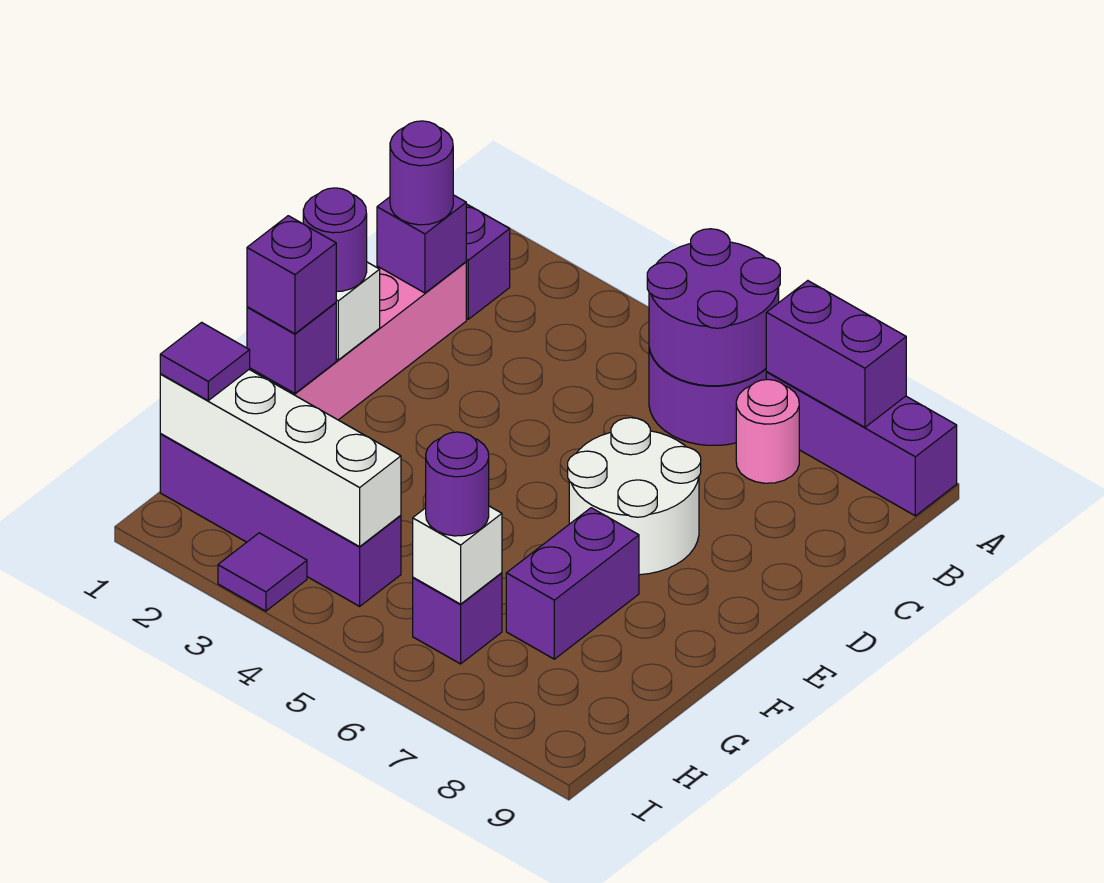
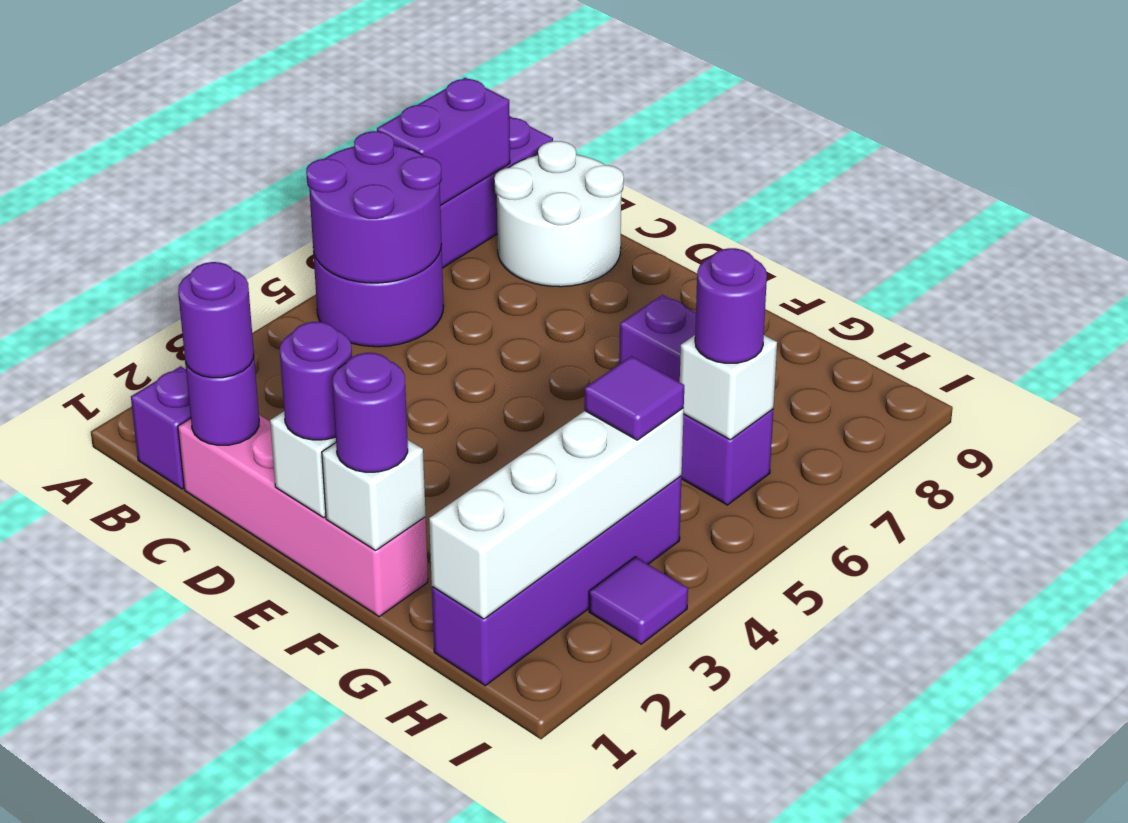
pink round brick B7 level 1 -> none
purple brick C1 level 2 -> purple round brick C1 level 2
white round brick D6:E7 level 1 -> white round brick B8:C9 level 1
purple brick F1 level 2 -> white brick F1 level 2
purple brick F1 level 3 -> purple round brick F1 level 3
purple tile H1 level 3 -> purple tile H4 level 3

